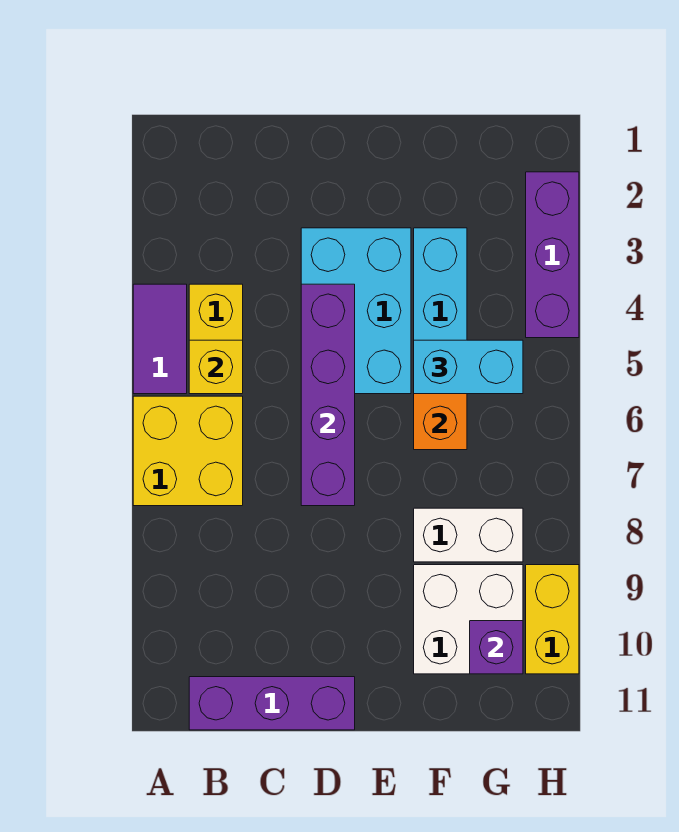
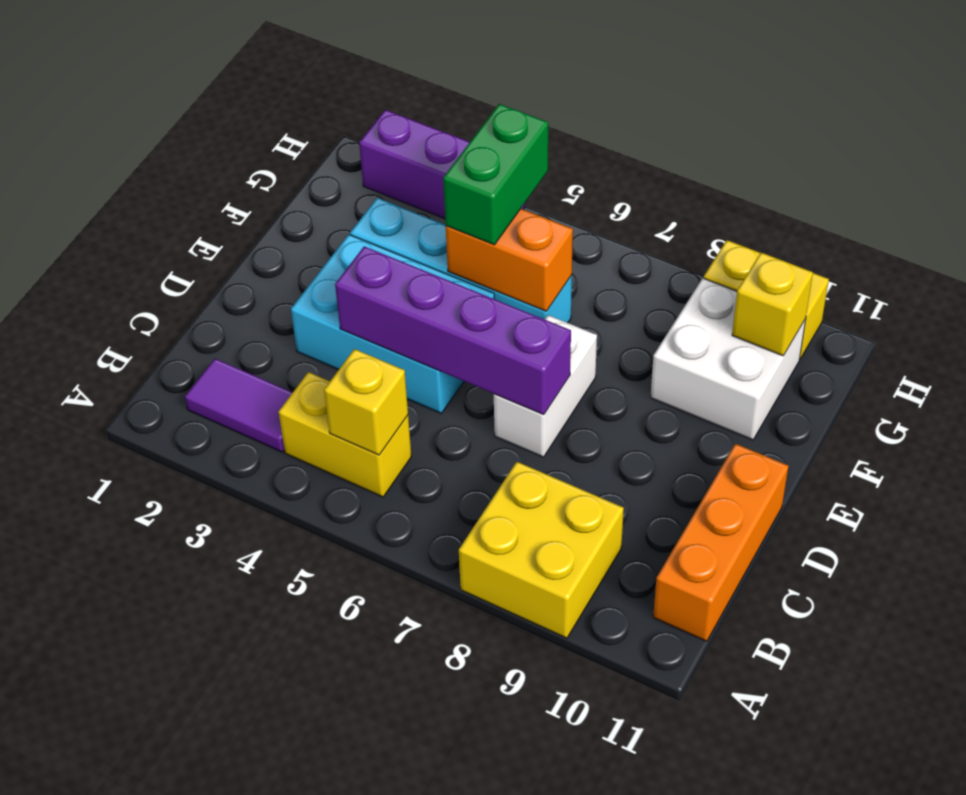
purple tile A4:A5 level 1 -> purple tile B2:B3 level 1
yellow brick A6:B7 level 1 -> yellow brick A8:B9 level 1
purple brick B11:D11 level 1 -> orange brick B11:D11 level 1
cyan brick F5:G5 level 3 -> green brick F5:G5 level 3
white brick F8:G8 level 1 -> white brick D7:E7 level 1
purple brick G10 level 2 -> yellow brick G10 level 2

